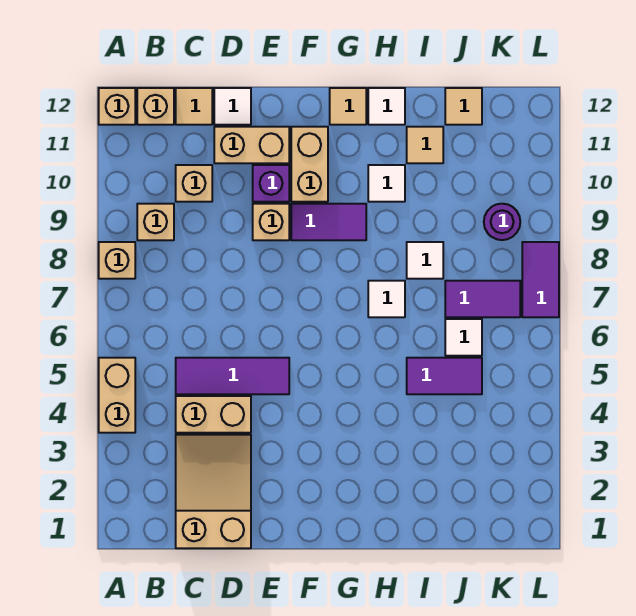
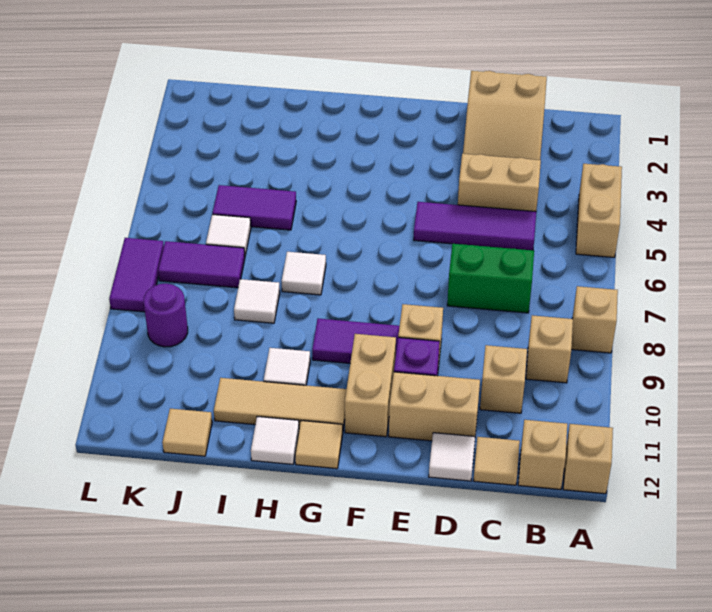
none -> green brick C7:D7 level 1
tan tile I11 level 1 -> tan tile G11:I11 level 1

